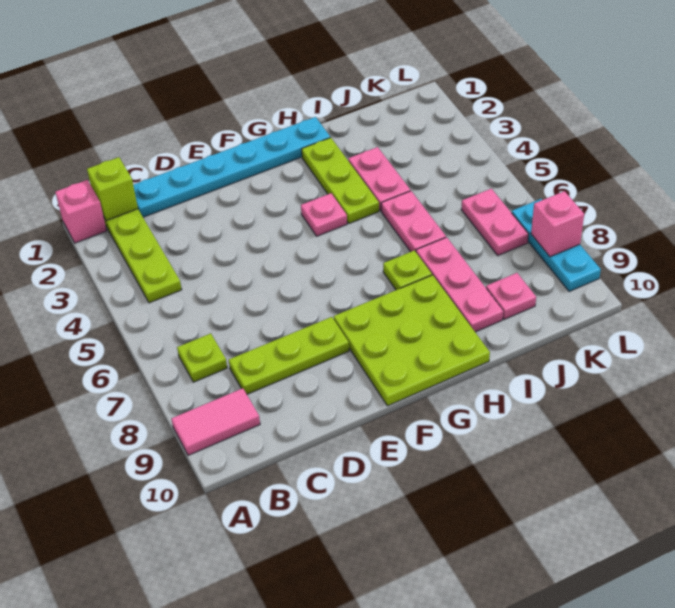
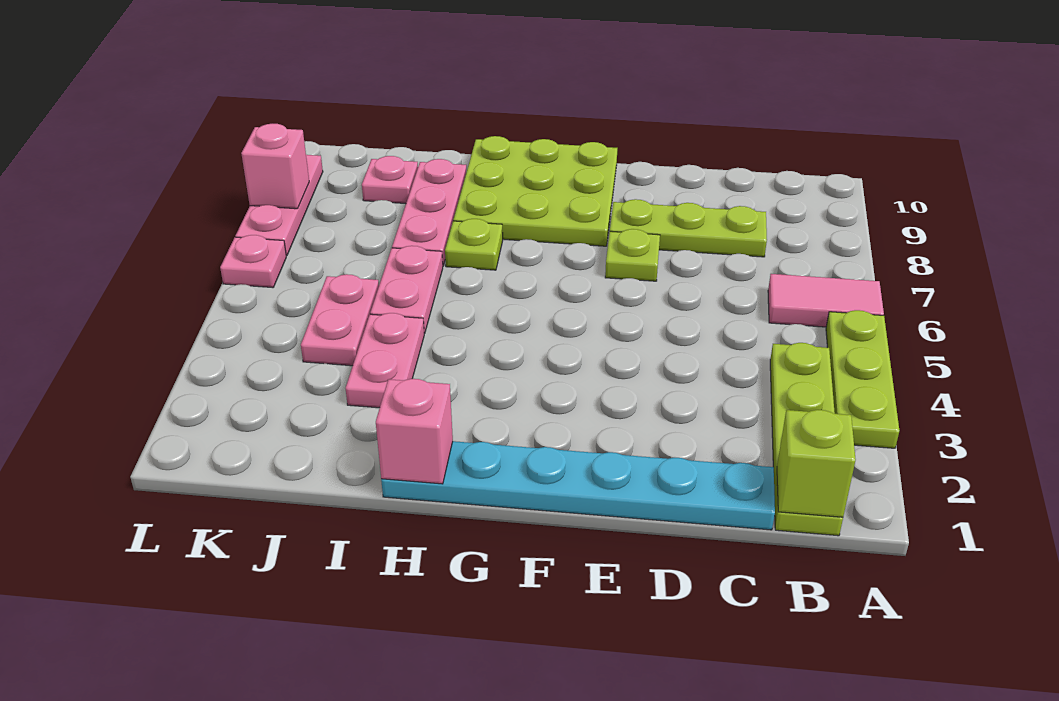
pink brick A1 level 1 -> pink brick H1 level 2
pink tile A9:B9 level 1 -> pink tile A6:B6 level 1
lime plate B7 level 1 -> lime plate E7 level 1
pink plate G4 level 1 -> pink plate L6 level 1
lime plate H2:H4 level 1 -> lime plate A3:A5 level 1
pink plate K6:K7 level 1 -> pink plate J4:J5 level 1
cyan plate L7:L9 level 1 -> pink plate L7:L9 level 1

